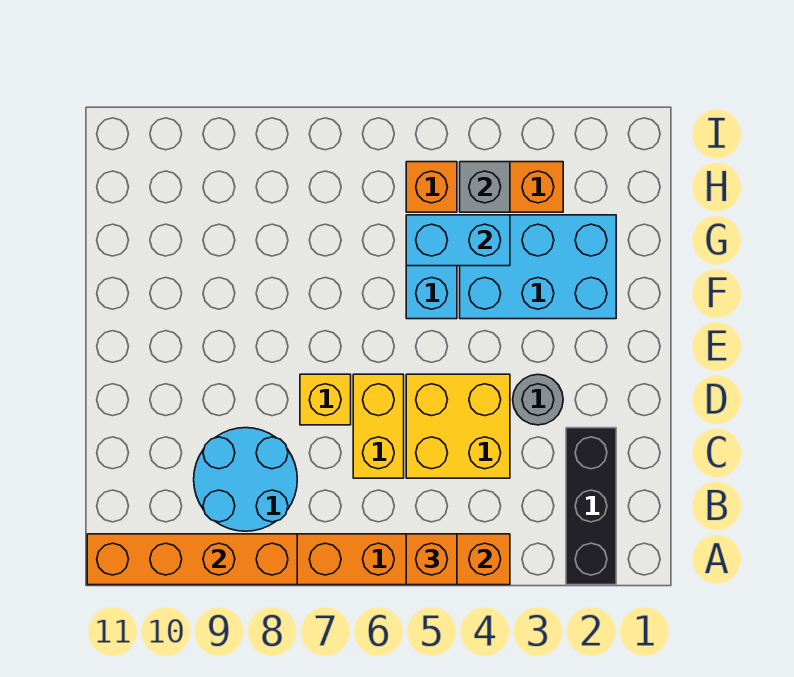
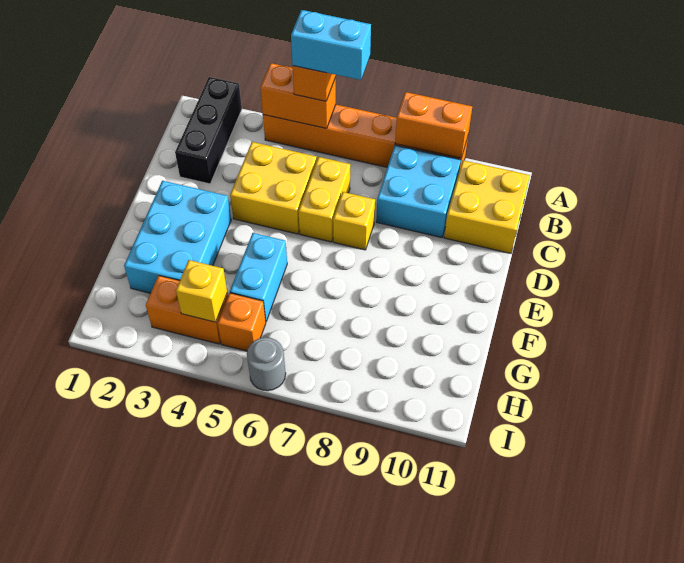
orange brick A8:A11 level 2 -> orange brick A8:A9 level 2
cyan round brick B8:C9 level 1 -> cyan brick B8:C9 level 1
none -> yellow brick B10:C11 level 1
grey round brick D3 level 1 -> grey round brick I6 level 1
cyan brick F2:G4 level 1 -> cyan brick E2:G3 level 1
cyan brick G4:G5 level 2 -> cyan brick A5:A6 level 4
grey brick H4 level 2 -> yellow brick H4 level 2

